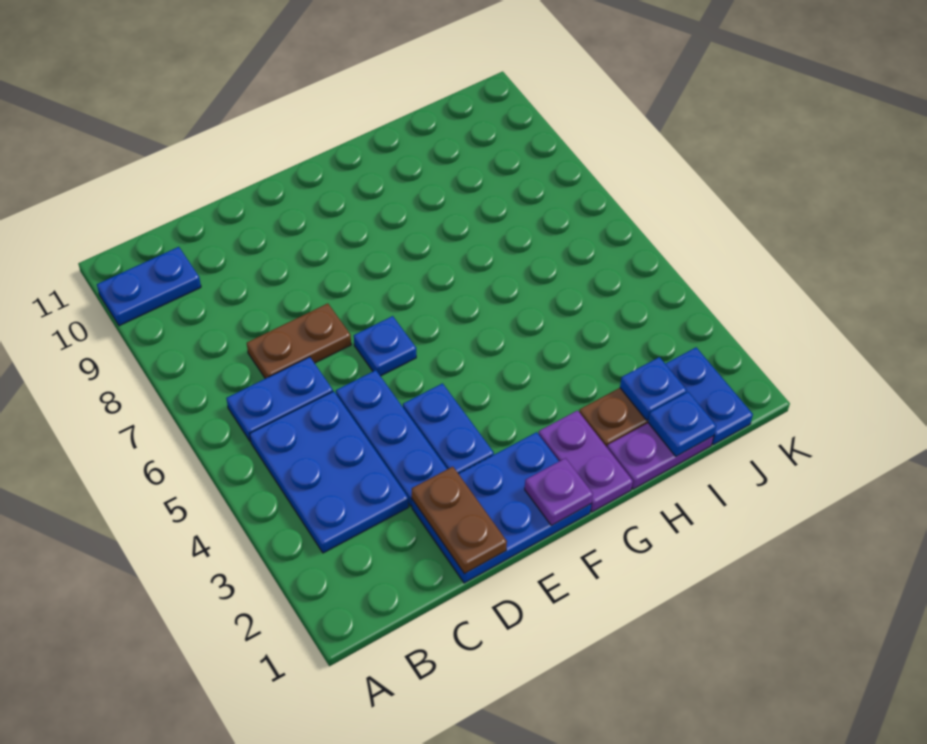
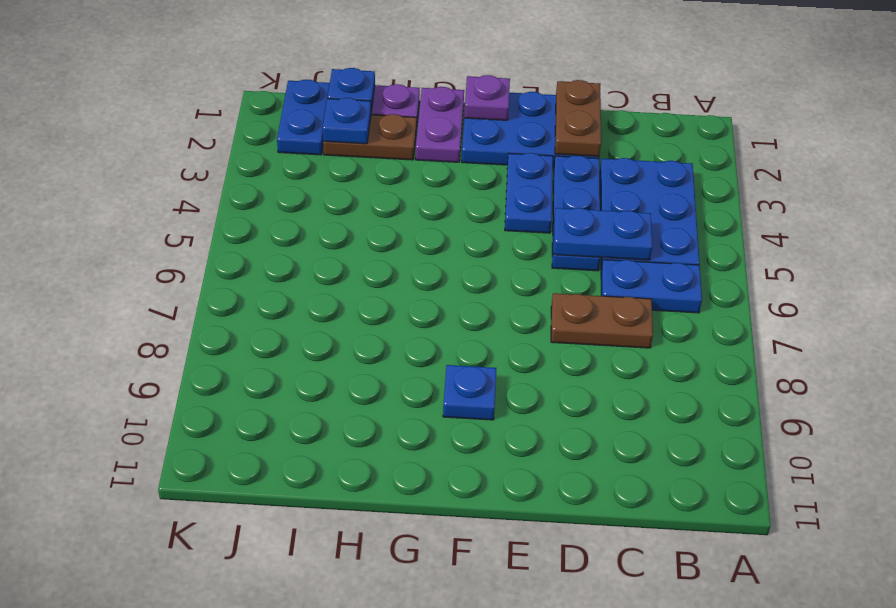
blue plate A10:B10 level 1 -> blue plate C5:D5 level 2
blue plate E6 level 1 -> blue plate F9 level 1

